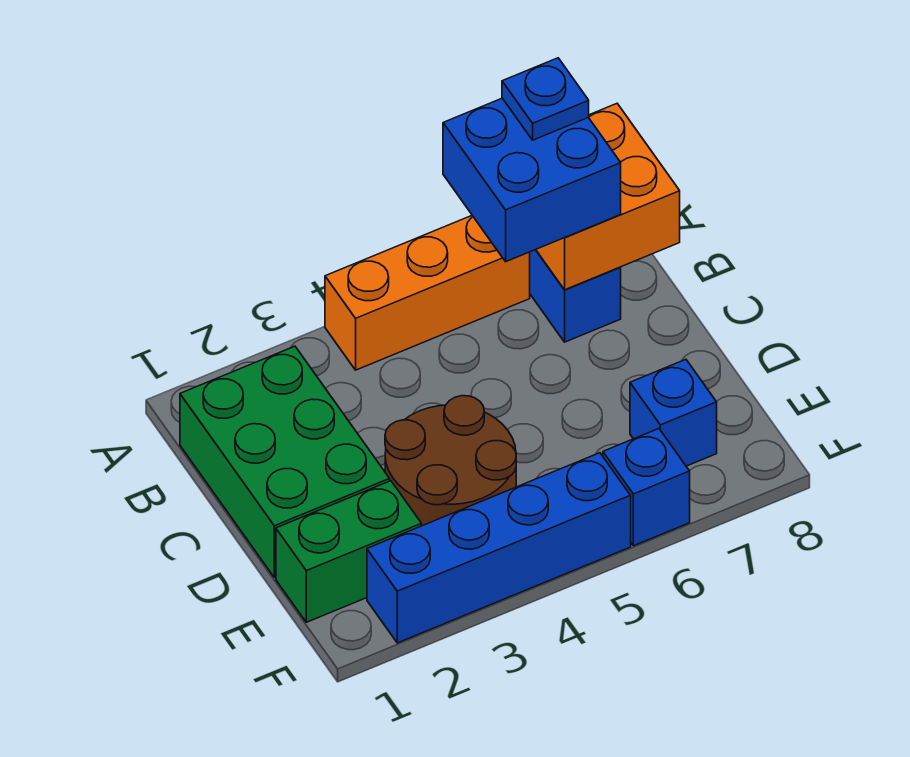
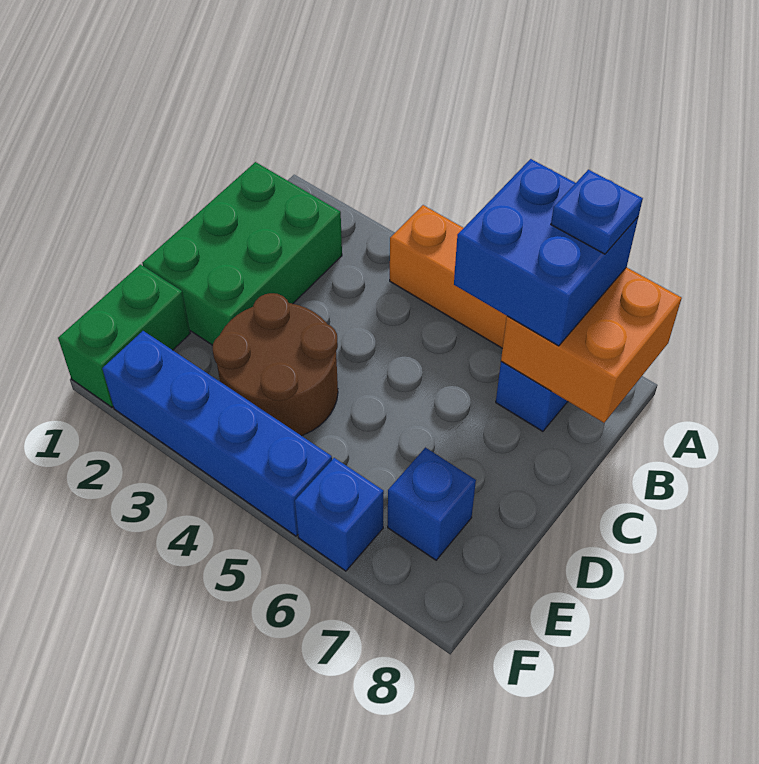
green brick E1:E2 level 1 -> green brick E1:F1 level 1

